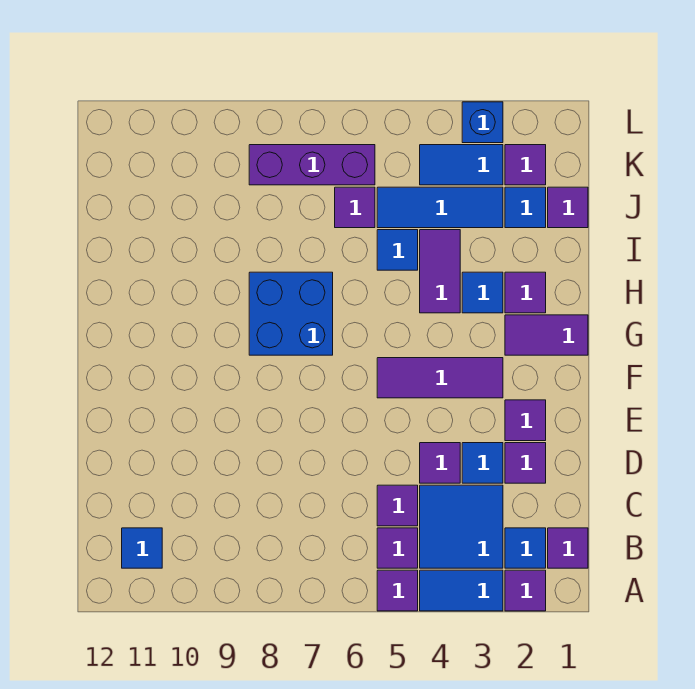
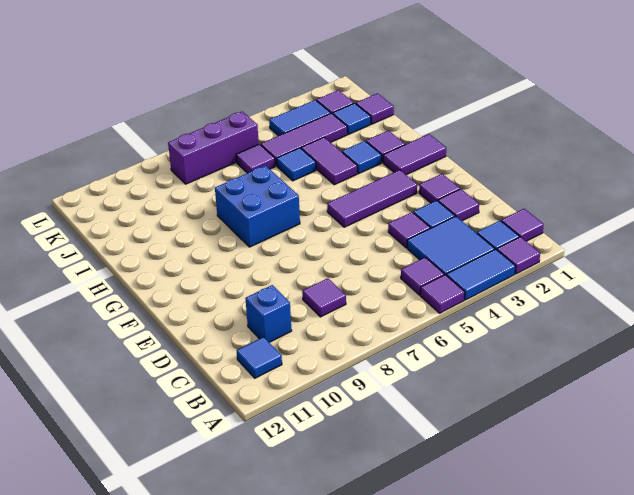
purple tile C5 level 1 -> purple tile C8 level 1
blue tile J3:J5 level 1 -> purple tile J3:J5 level 1
blue brick L3 level 1 -> blue brick C10 level 1

